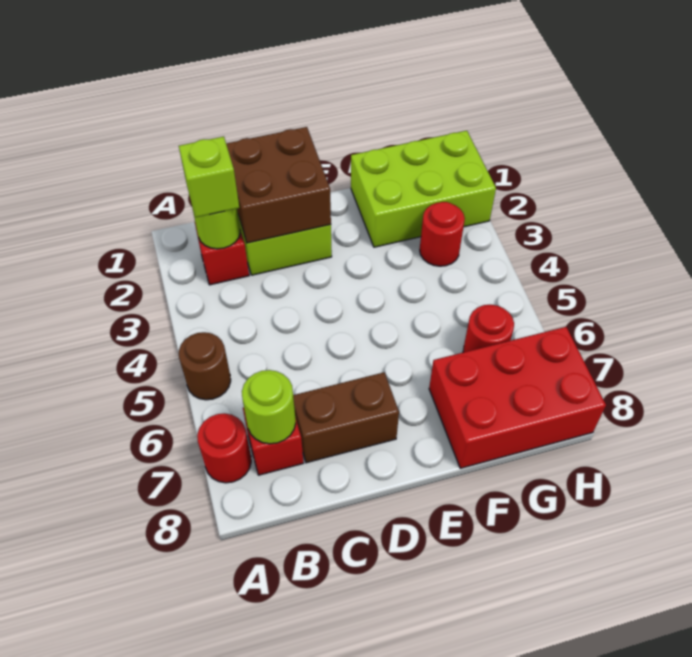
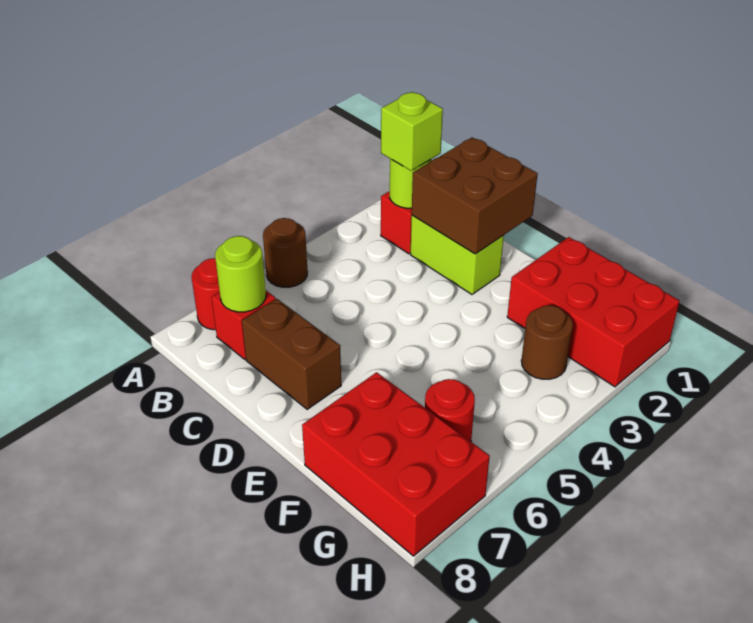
lime brick F1:H2 level 1 -> red brick F1:H2 level 1
red round brick G3 level 1 -> brown round brick G3 level 1

